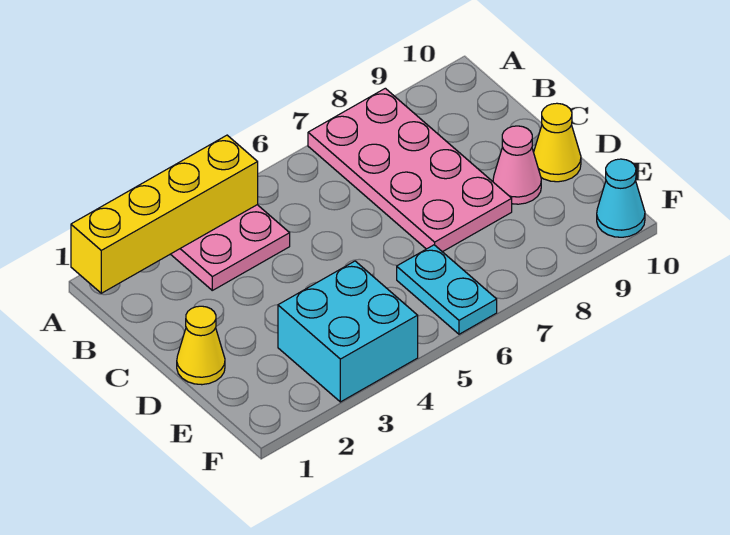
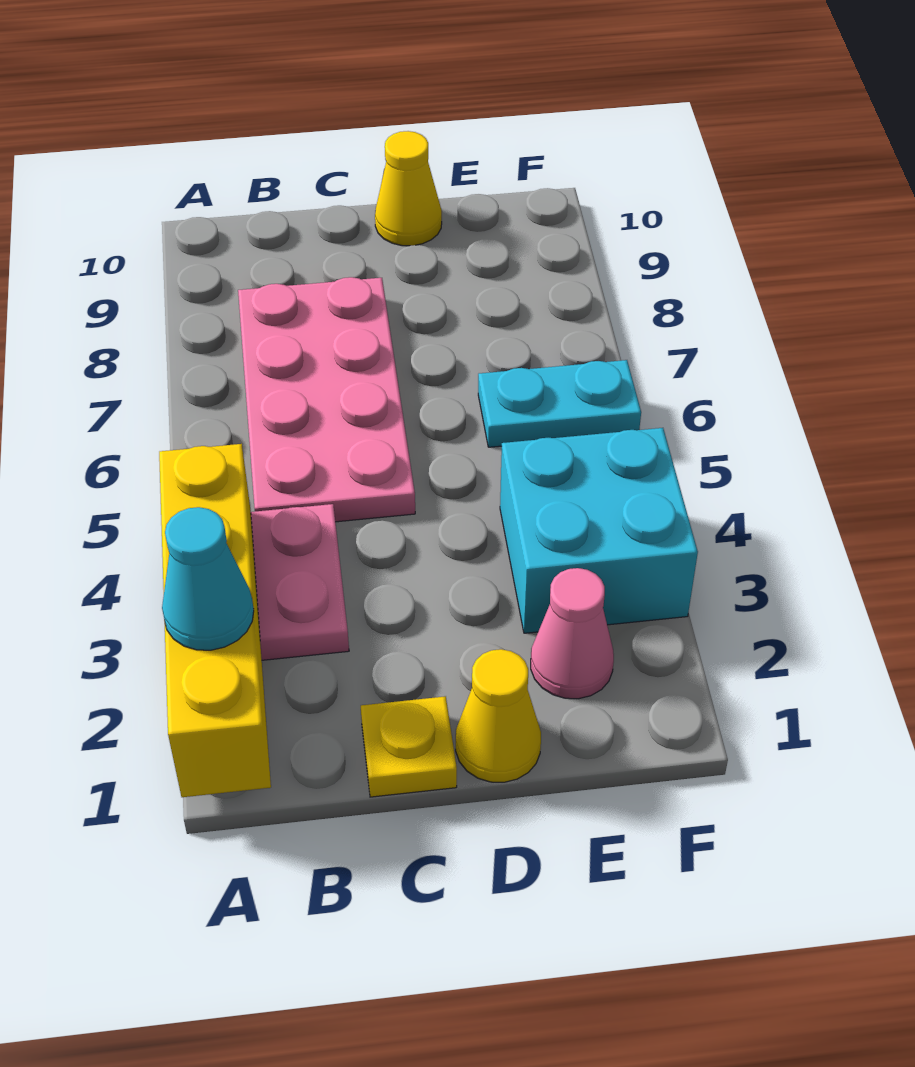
pink plate A7:D8 level 1 -> pink plate B5:C8 level 1
none -> yellow plate C1 level 1
pink cone D9 level 1 -> pink cone E2 level 1
cyan cone F10 level 1 -> cyan cone A2 level 3

